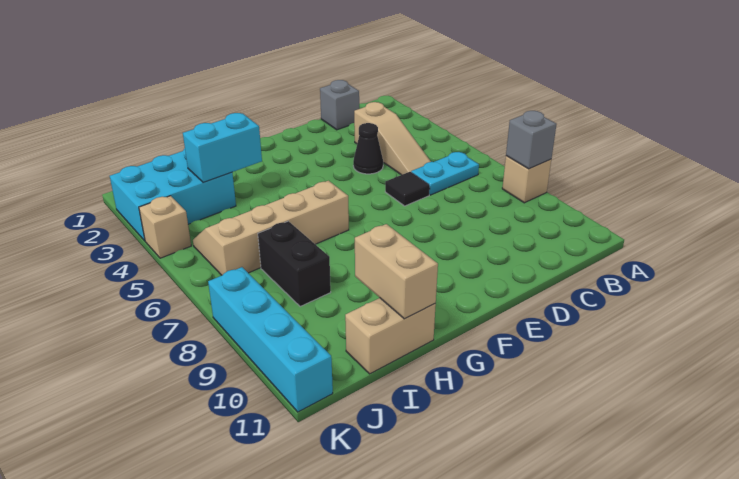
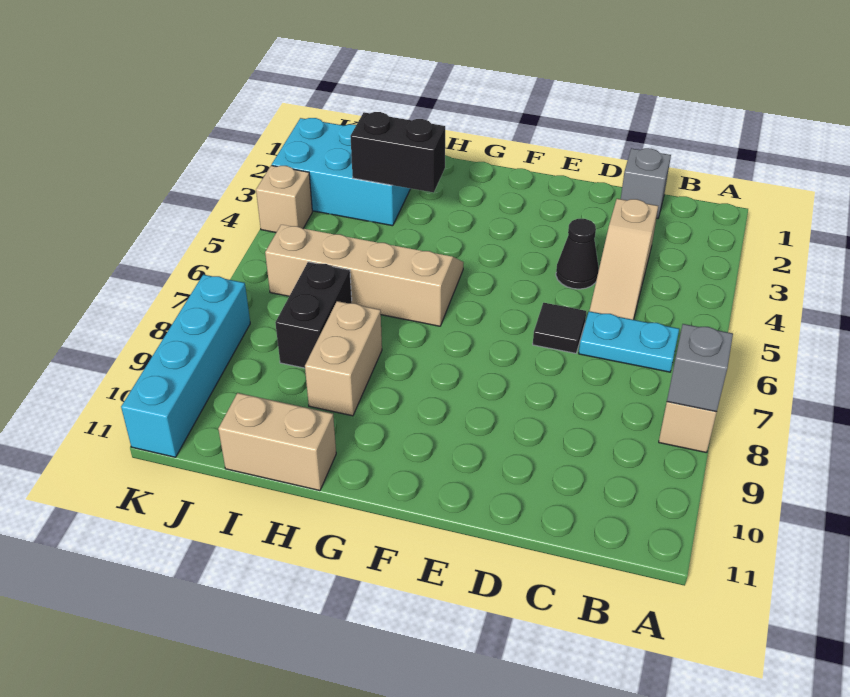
cyan brick H3:I3 level 2 -> black brick H3:I3 level 2
tan brick H10:H11 level 2 -> tan brick H8:H9 level 1

